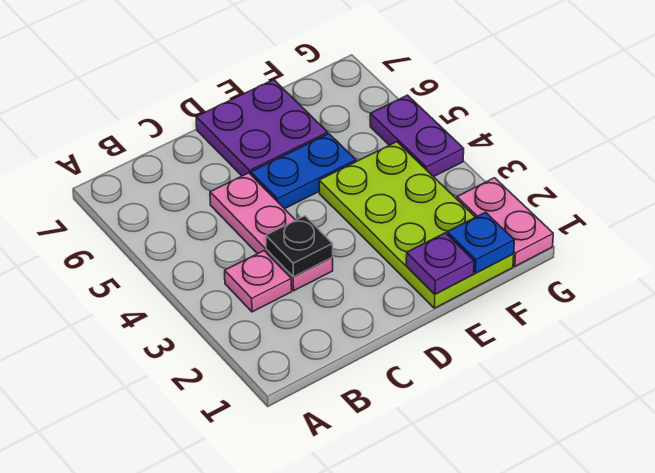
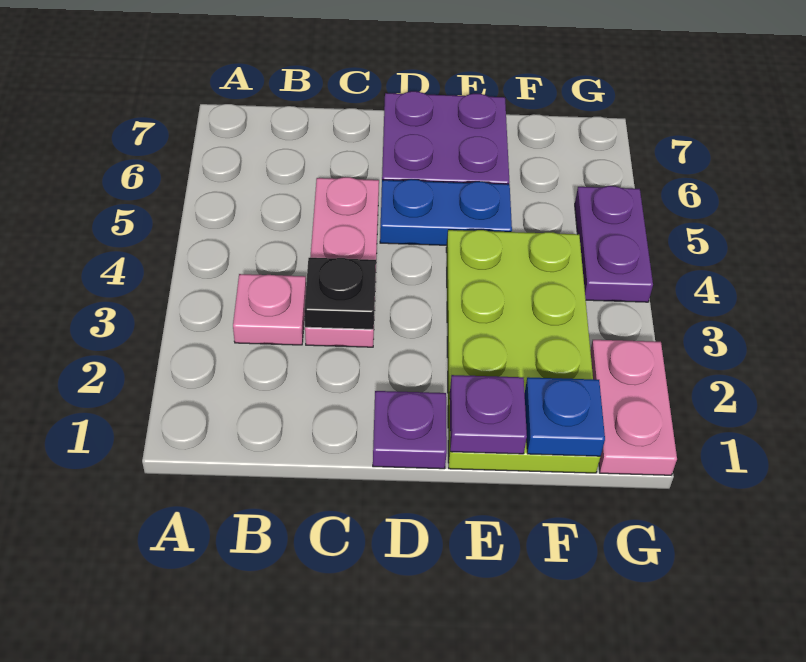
none -> purple plate D1 level 1

